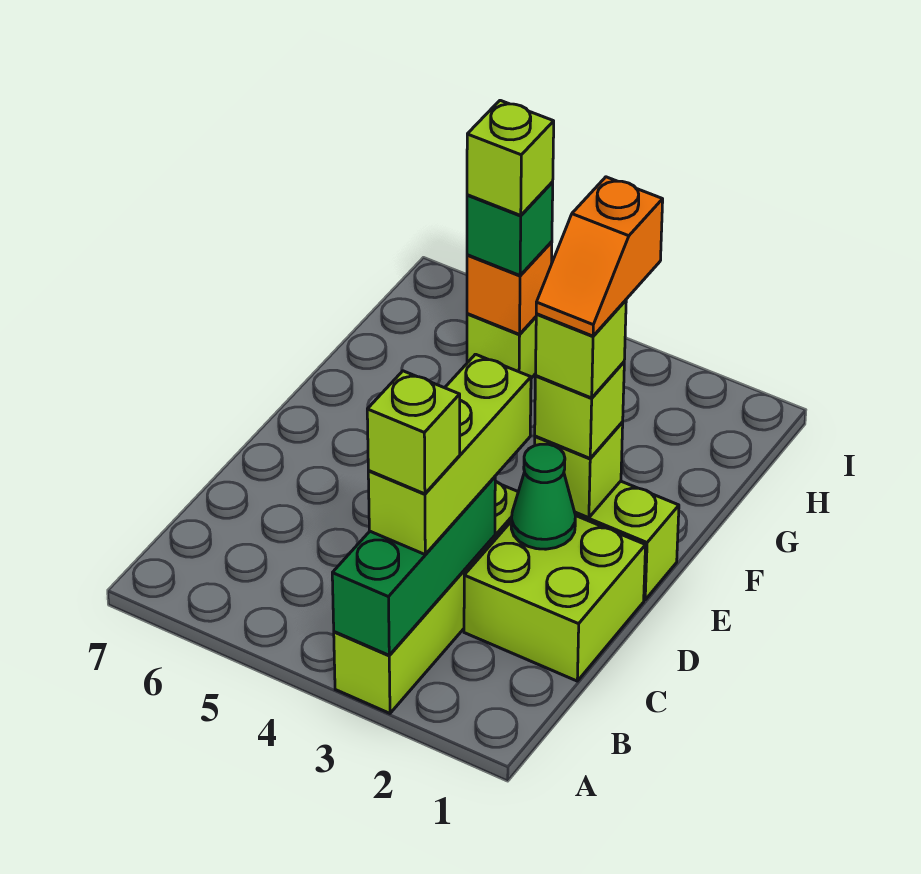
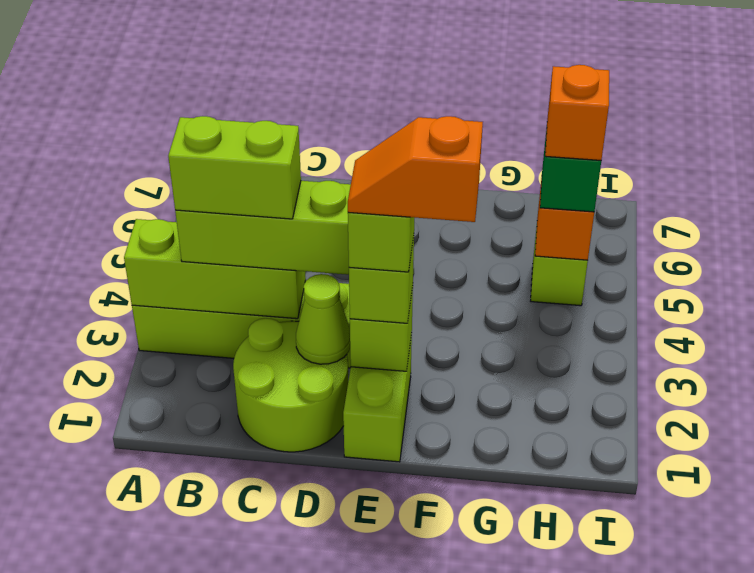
green brick A3:C3 level 2 -> lime brick A3:C3 level 2
lime brick B3 level 4 -> lime brick B3:C3 level 4
lime brick C1:D2 level 1 -> lime round brick C1:D2 level 1
green cone D2 level 2 -> lime cone D2 level 2
lime brick H5 level 4 -> orange brick H5 level 4

